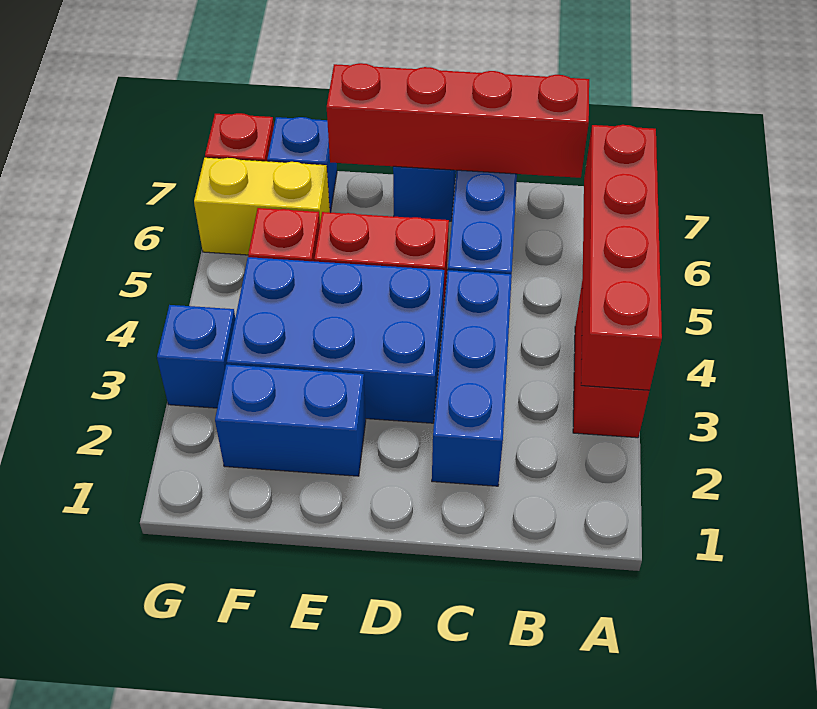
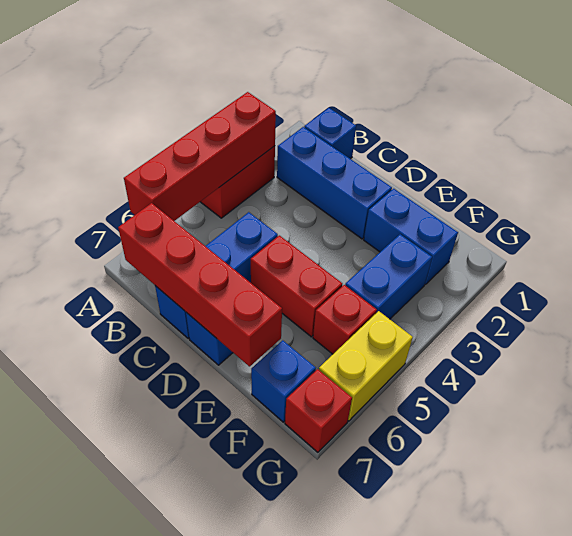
blue brick C2:C4 level 1 -> blue brick B2:D2 level 1
blue brick D3:F4 level 1 -> blue brick F3:F4 level 1
yellow brick F6:G6 level 1 -> yellow brick G5:G6 level 1
blue brick G3 level 1 -> blue brick B1 level 1

